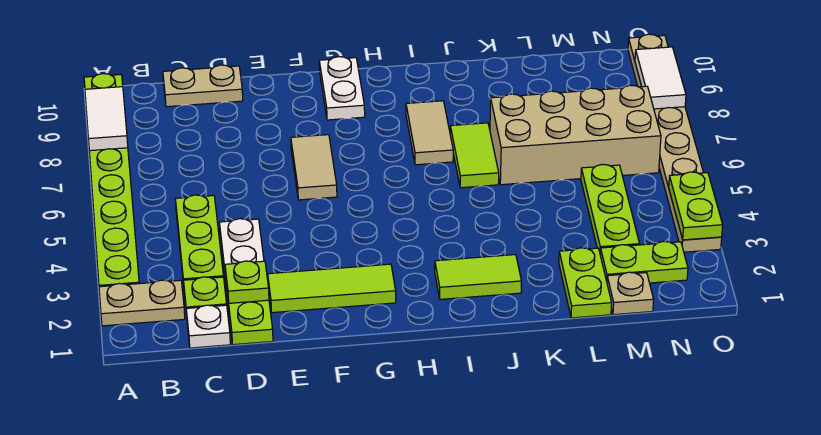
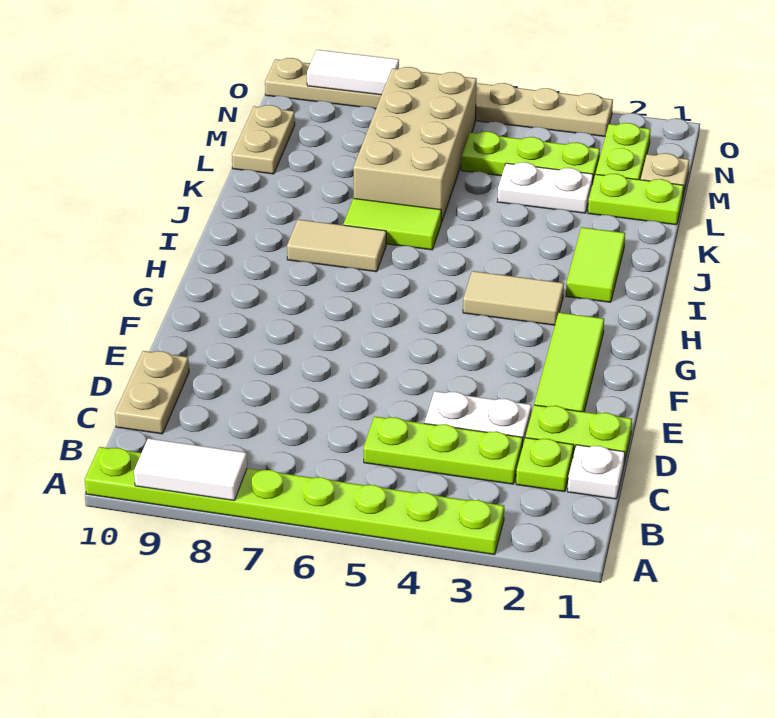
tan plate A2:B2 level 1 -> tan plate L10:M10 level 1
lime plate D2 level 2 -> none
tan tile F6:F7 level 1 -> tan tile H3:H4 level 1
white plate G9:G10 level 1 -> white plate L3:L4 level 1
lime plate O3:O4 level 2 -> none

